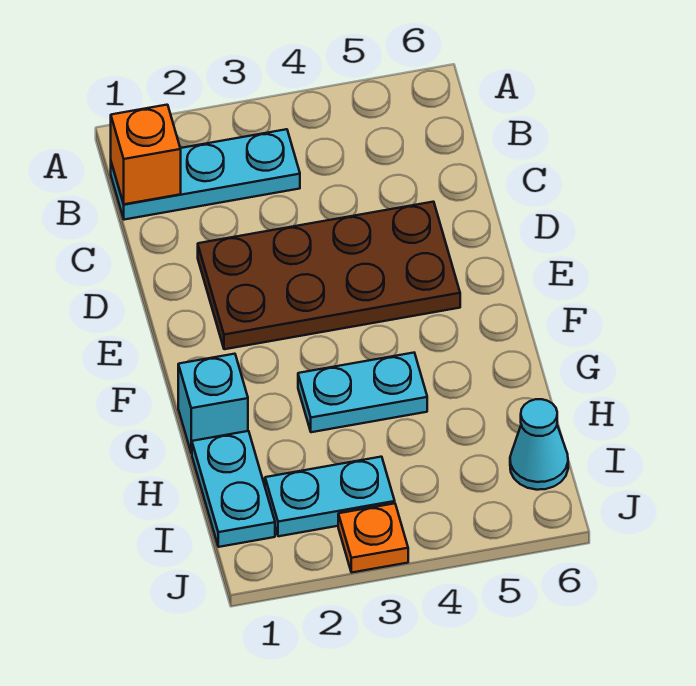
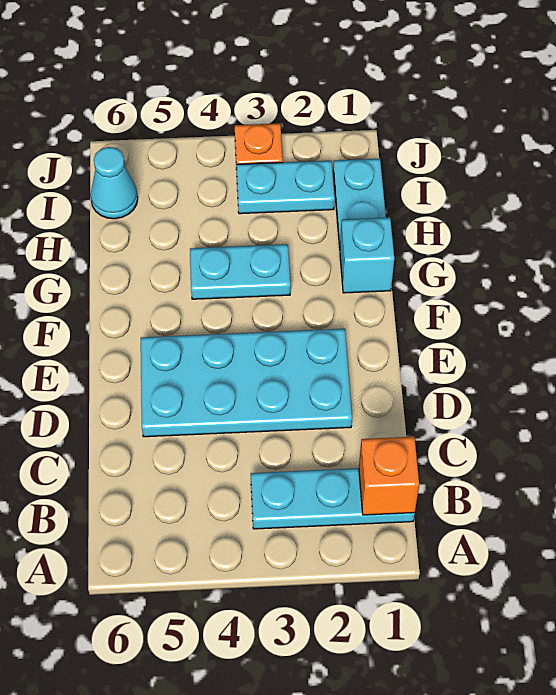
brown plate D2:E5 level 1 -> cyan plate D2:E5 level 1

